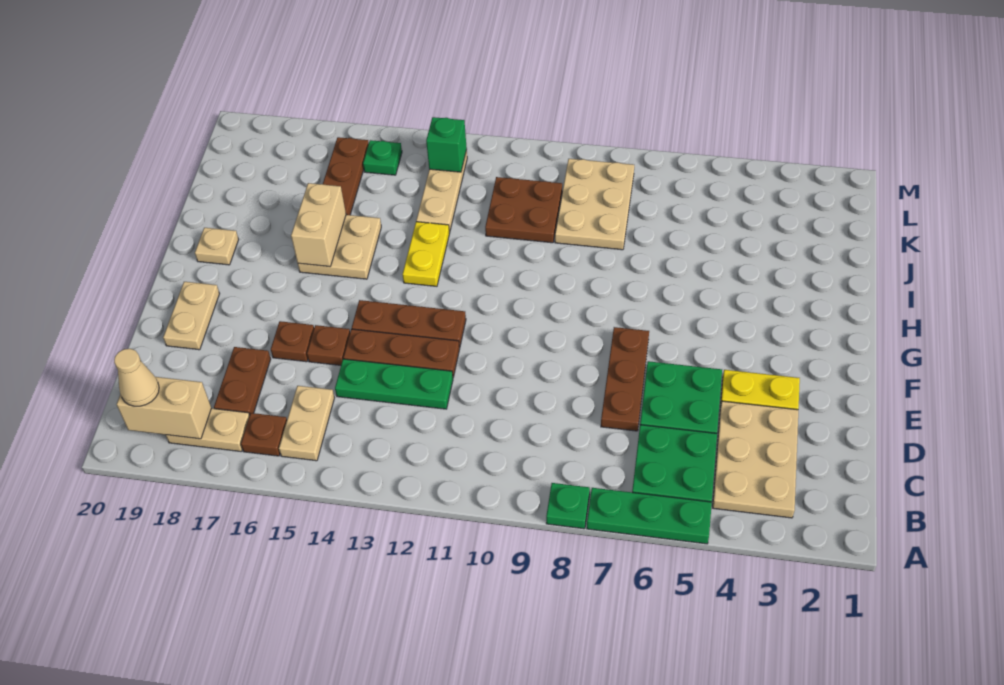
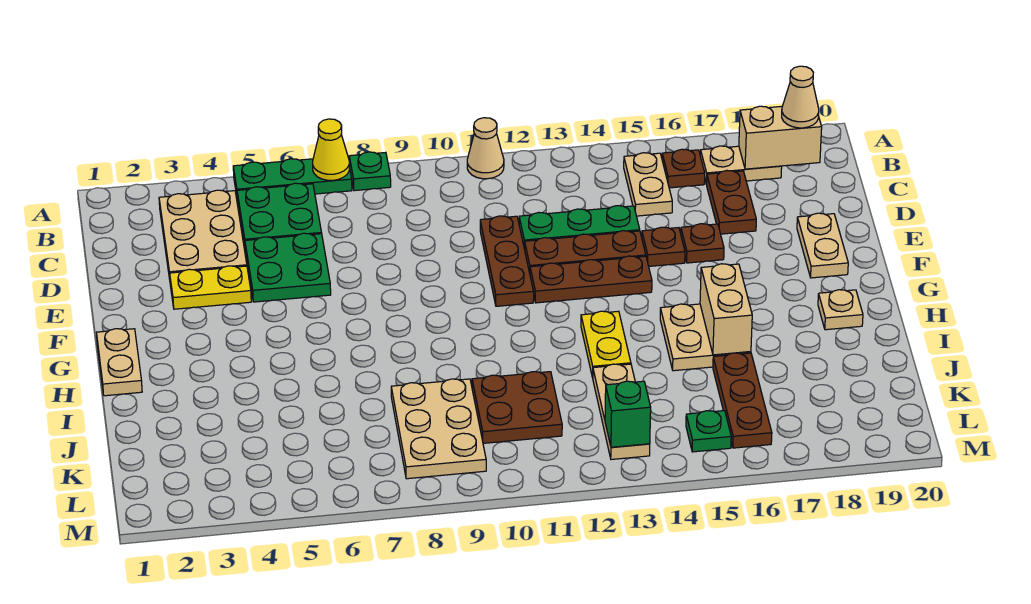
none -> yellow cone A7 level 2
none -> tan cone A11 level 1
brown plate D7:F7 level 1 -> brown plate D11:F11 level 1
none -> tan plate G1:H1 level 1

